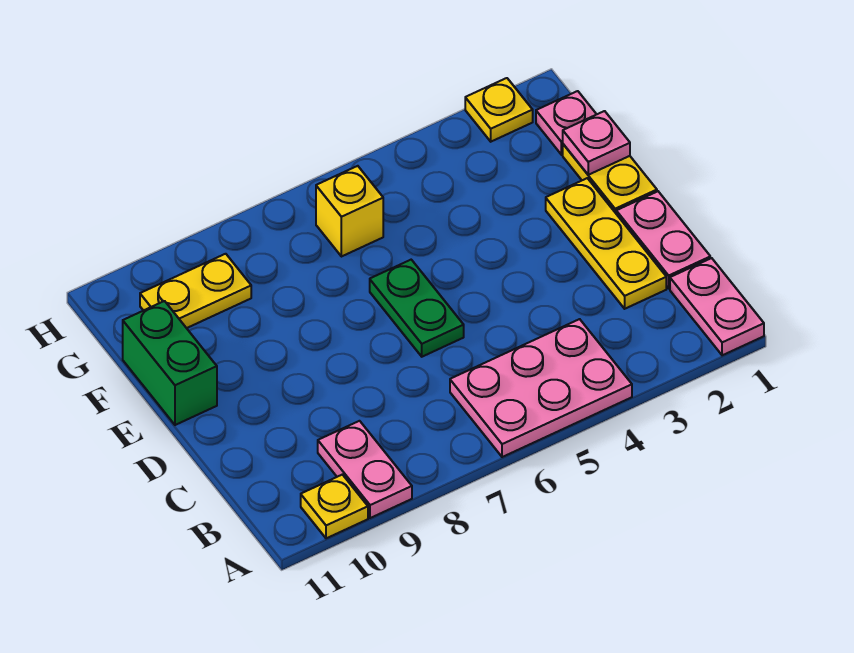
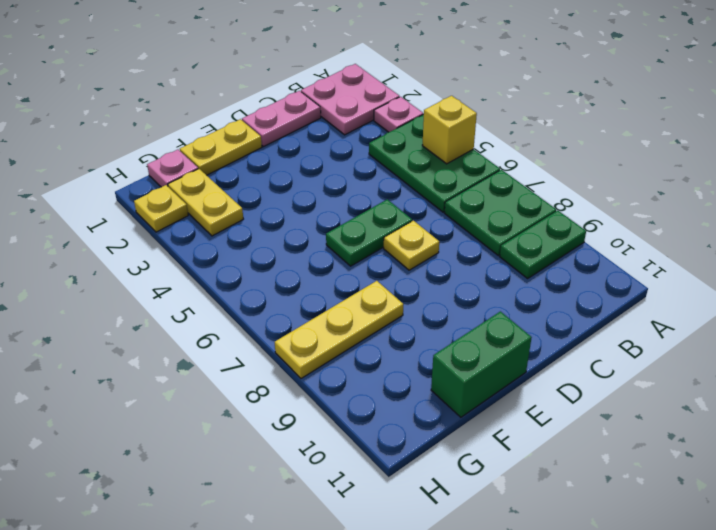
pink plate A1:B1 level 1 -> pink plate A1:B2 level 1
pink plate A4:B6 level 1 -> green plate A4:B6 level 1
none -> green plate A7:B8 level 1
pink plate A9:B9 level 1 -> green plate A9:B9 level 1
yellow plate A10 level 1 -> yellow plate D7 level 1
yellow plate C2:E2 level 1 -> yellow plate F8:H8 level 1
pink plate F1 level 2 -> pink plate A3 level 1
yellow brick G6 level 1 -> yellow brick A5 level 2
yellow plate G9:G10 level 1 -> yellow plate G2:G3 level 1

